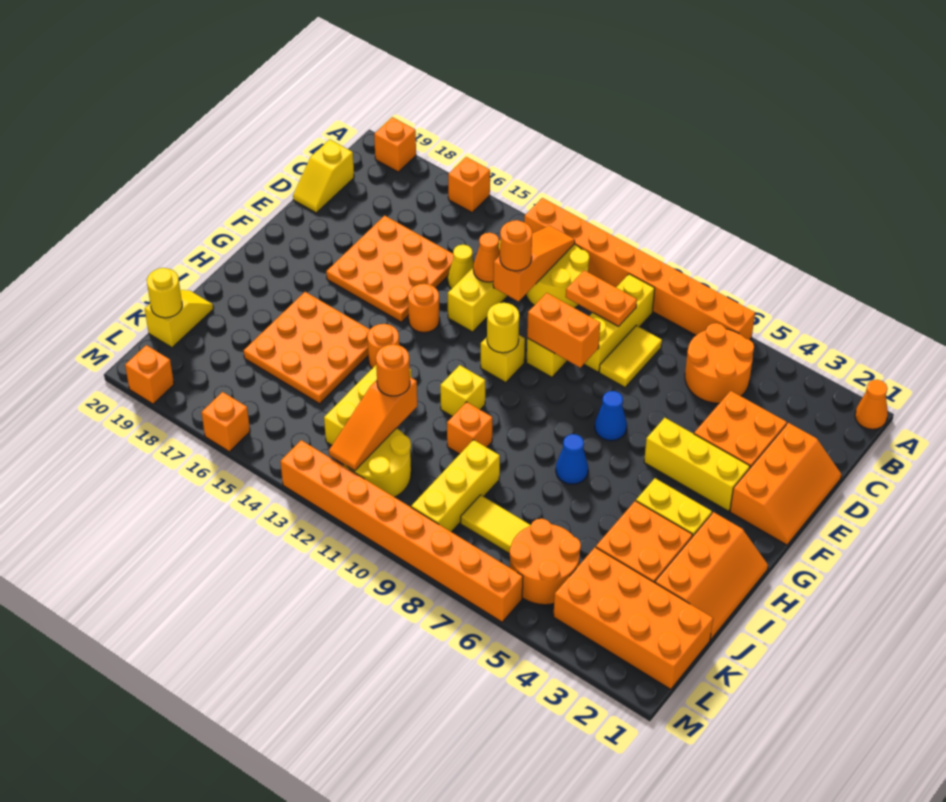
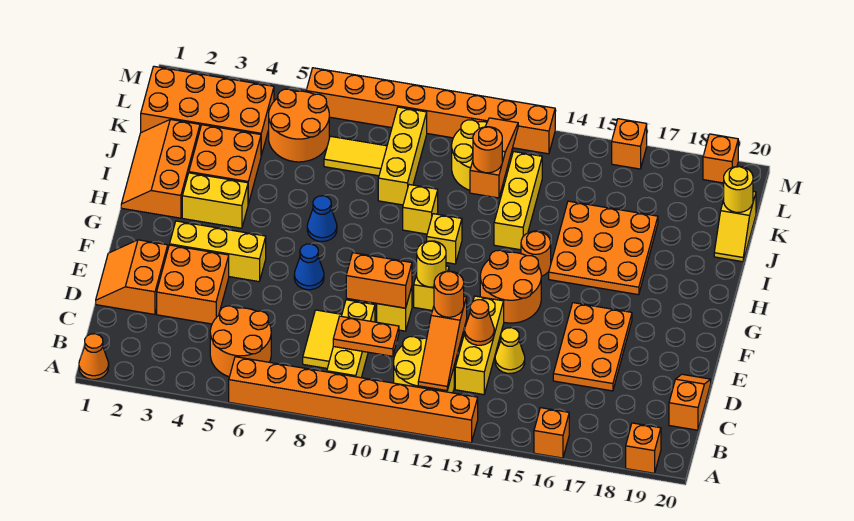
yellow slope C20:D20 level 1 top C -> orange slope C20:D20 level 1 top C
orange slope D1:F2 level 1 top 2 -> orange slope D1:E2 level 1 top 2
orange plate D15:F17 level 1 -> orange plate D16:F17 level 1
orange round brick F14 level 1 -> orange round brick F13:G14 level 1
orange brick I10 level 1 -> yellow brick I10 level 1

